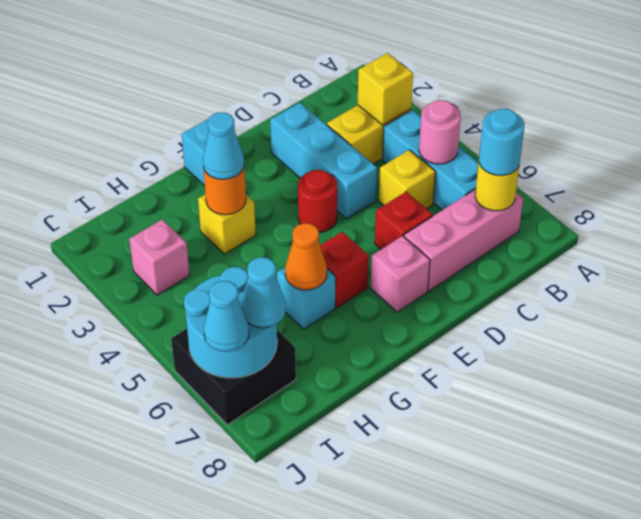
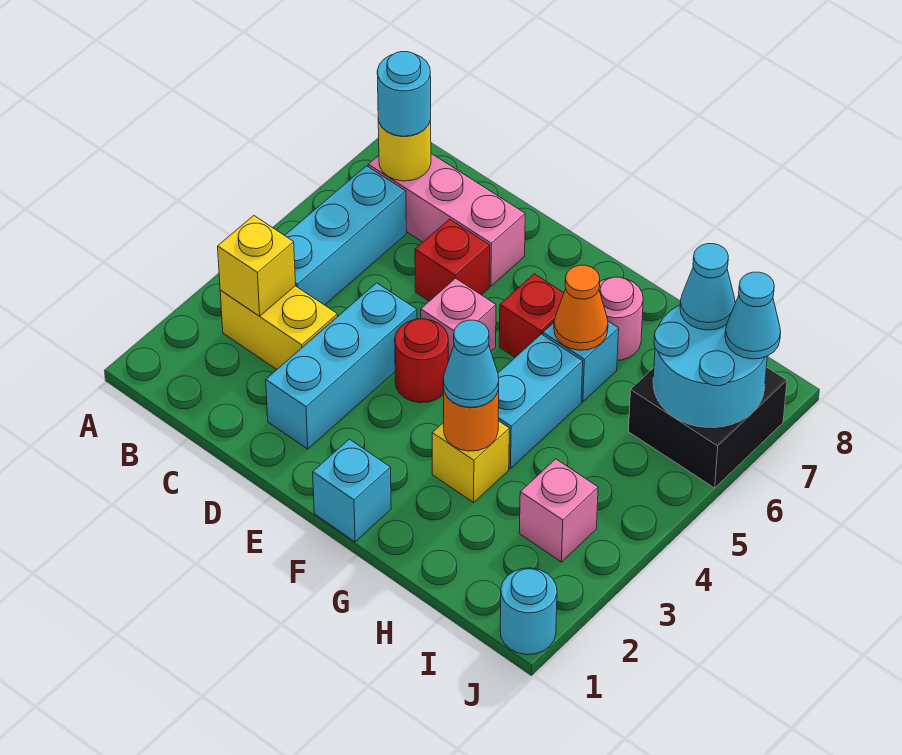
pink round brick B5 level 2 -> pink round brick G7 level 1
yellow brick C5 level 1 -> none
pink brick E7 level 1 -> pink brick E5 level 1
none -> cyan brick G4:G5 level 1
none -> cyan round brick J1 level 1

